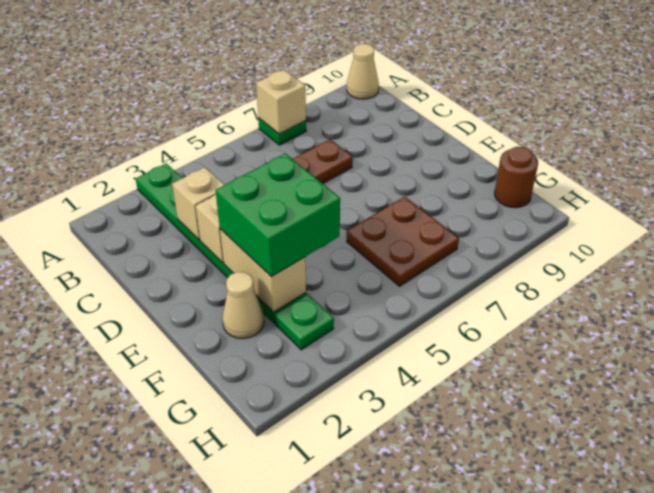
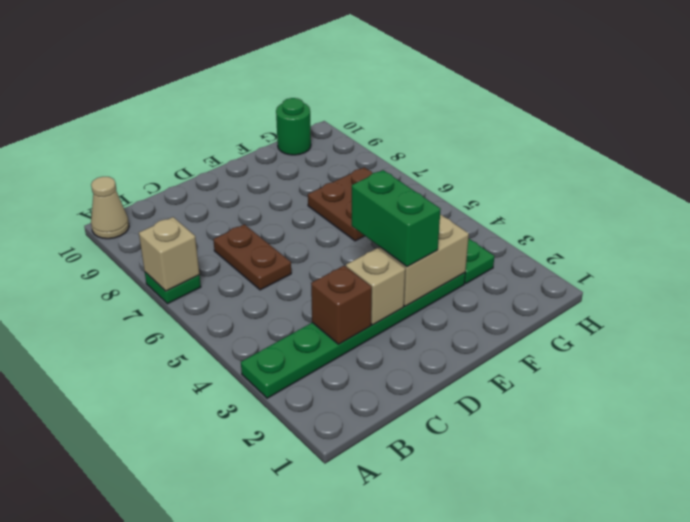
tan brick C3 level 2 -> brown brick C3 level 2
green brick E3:F4 level 3 -> green brick E3:E4 level 3
tan cone F2 level 1 -> none
brown round brick G10 level 1 -> green round brick G10 level 1

